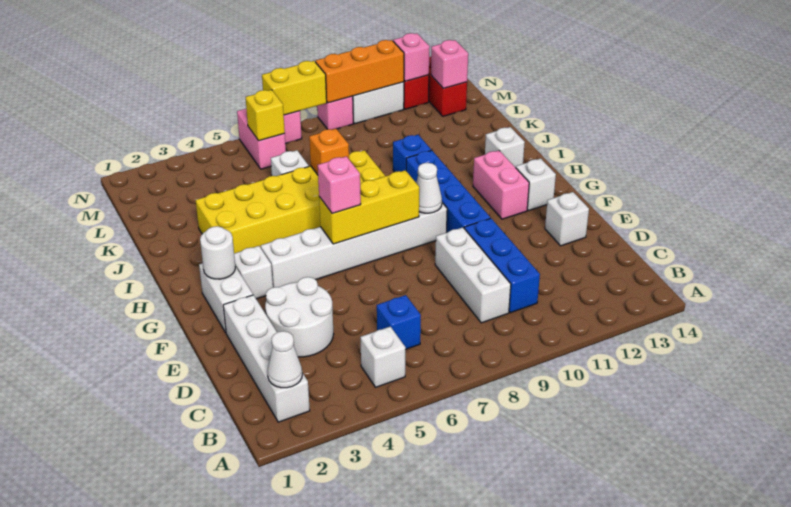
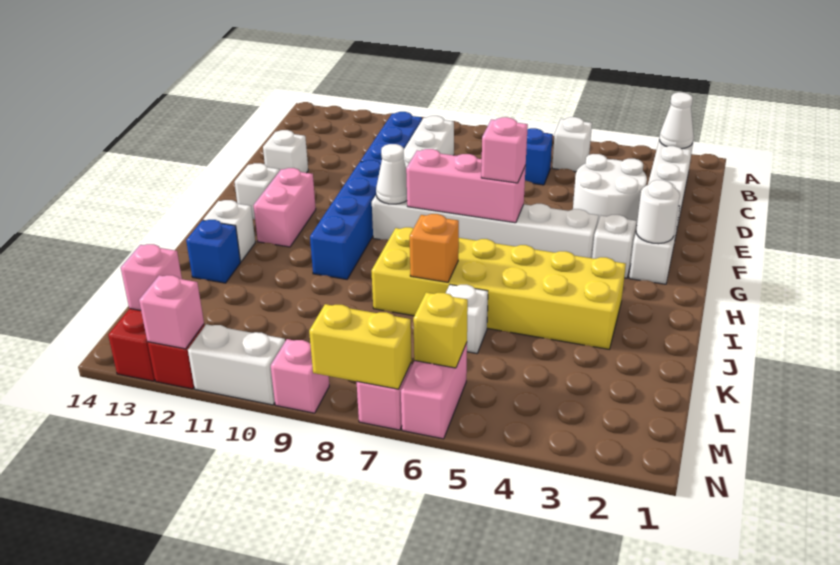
yellow brick G6:G8 level 2 -> pink brick G6:G8 level 2
blue brick J10 level 1 -> blue brick J13 level 1
orange brick N9:N11 level 2 -> none

